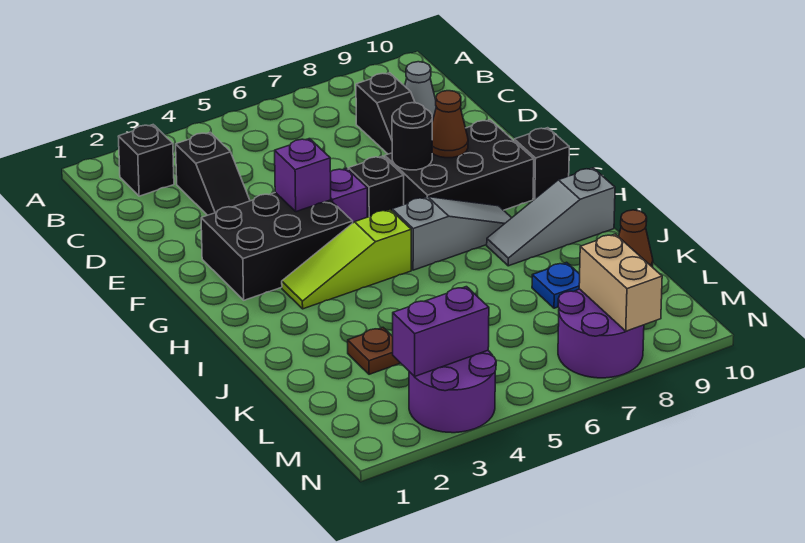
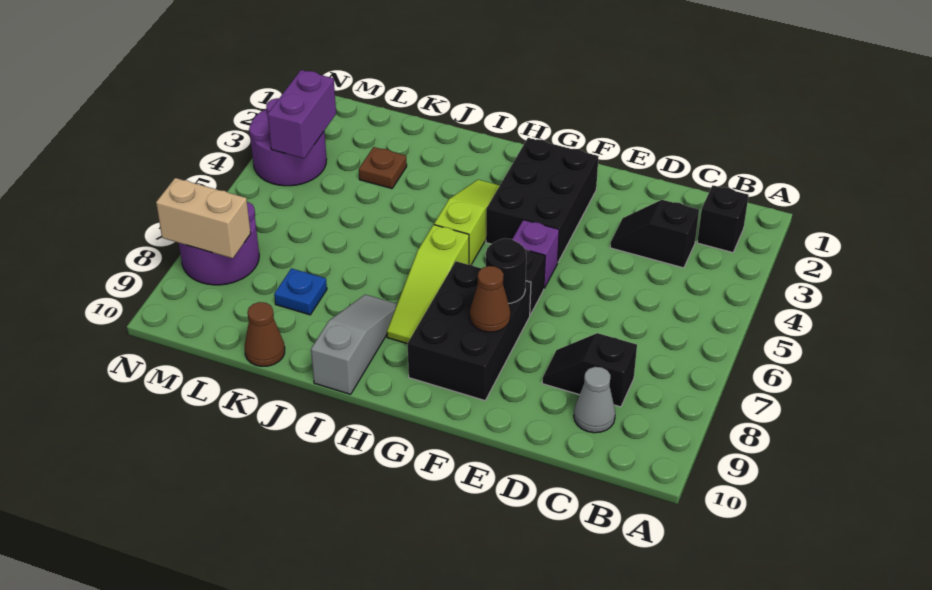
purple brick F4 level 2 -> none
black brick G10 level 1 -> none
grey slope H6:H8 level 1 top 6 -> lime slope H6:H8 level 1 top 6

